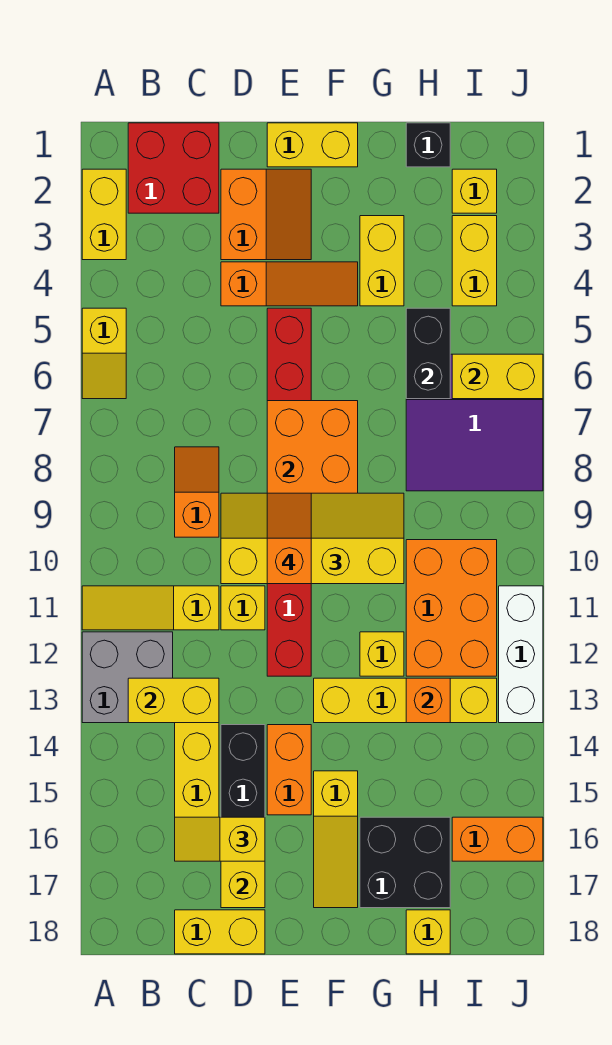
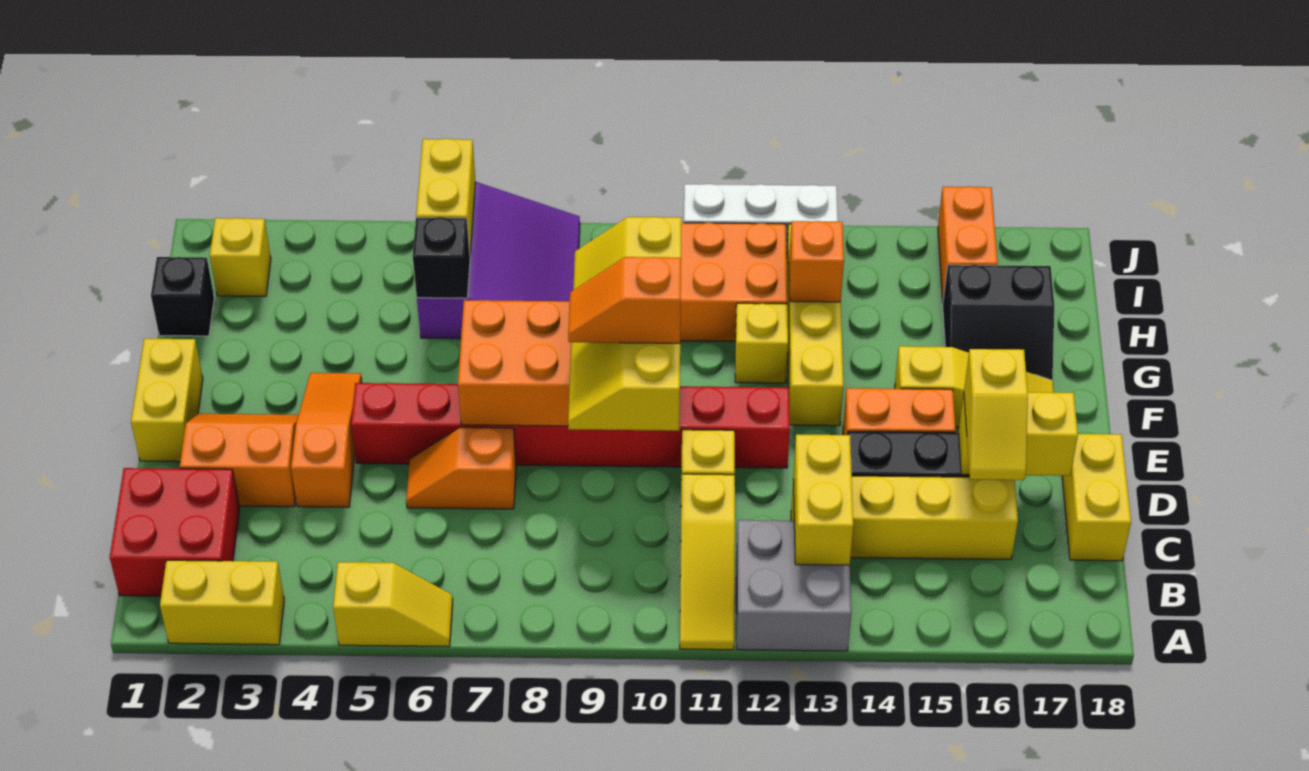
orange slope C8:C9 level 1 top 9 -> orange slope D6:D7 level 1 top 7
yellow brick G3:G4 level 1 -> none
black brick G16:H17 level 1 -> black slope G16:H17 level 1 top H
black brick H5:H6 level 2 -> black brick H6 level 2
yellow brick H18 level 1 -> none
yellow brick I3:I4 level 1 -> none

